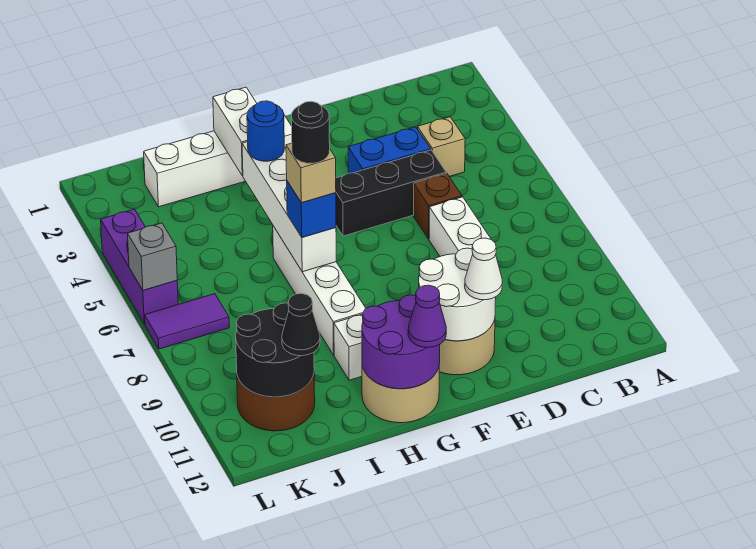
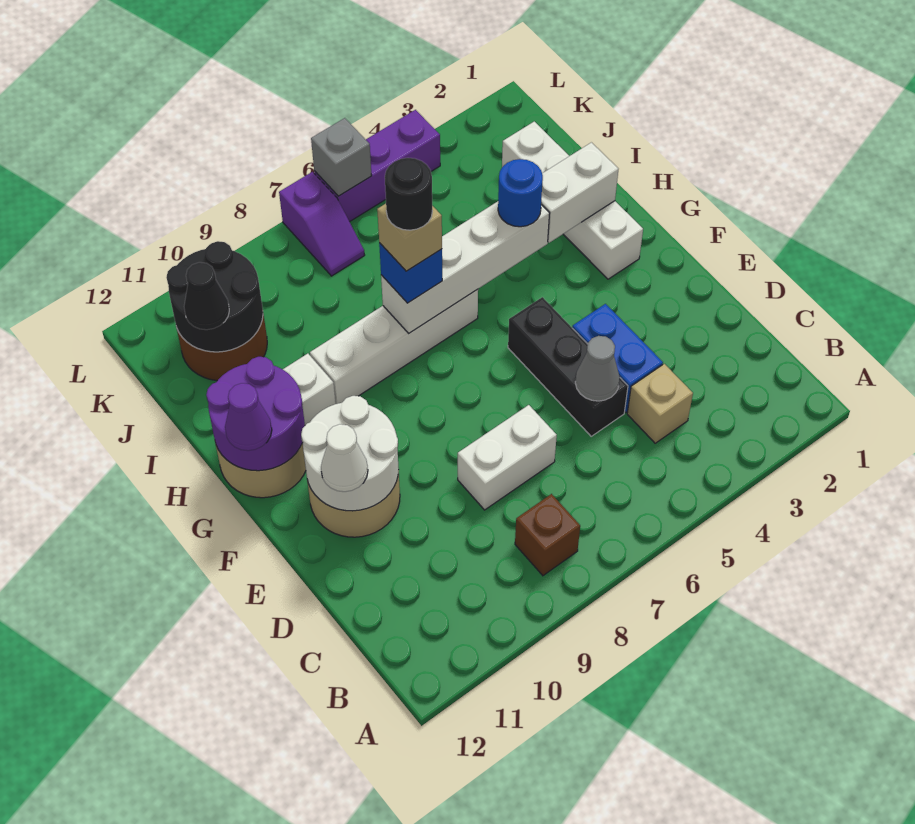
none -> grey cone D5 level 2
brown brick D6 level 1 -> brown brick B8 level 1
purple tile K7:L7 level 1 -> purple slope K7:L7 level 1 top L

